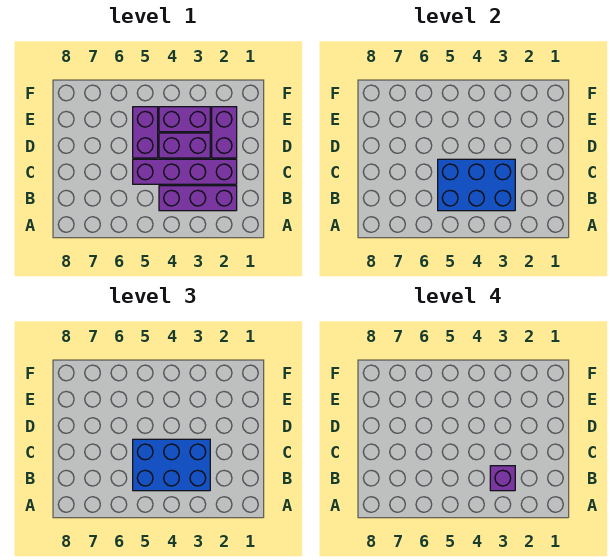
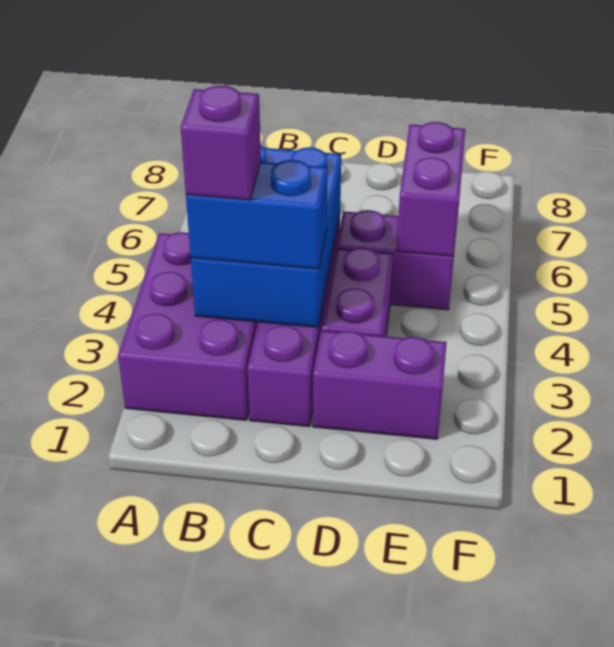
purple brick B2:B4 level 1 -> purple brick A2:B4 level 1
blue brick B3:C5 level 3 -> blue brick B3:C3 level 3
purple brick E3:E4 level 1 -> purple brick E5:E6 level 2

